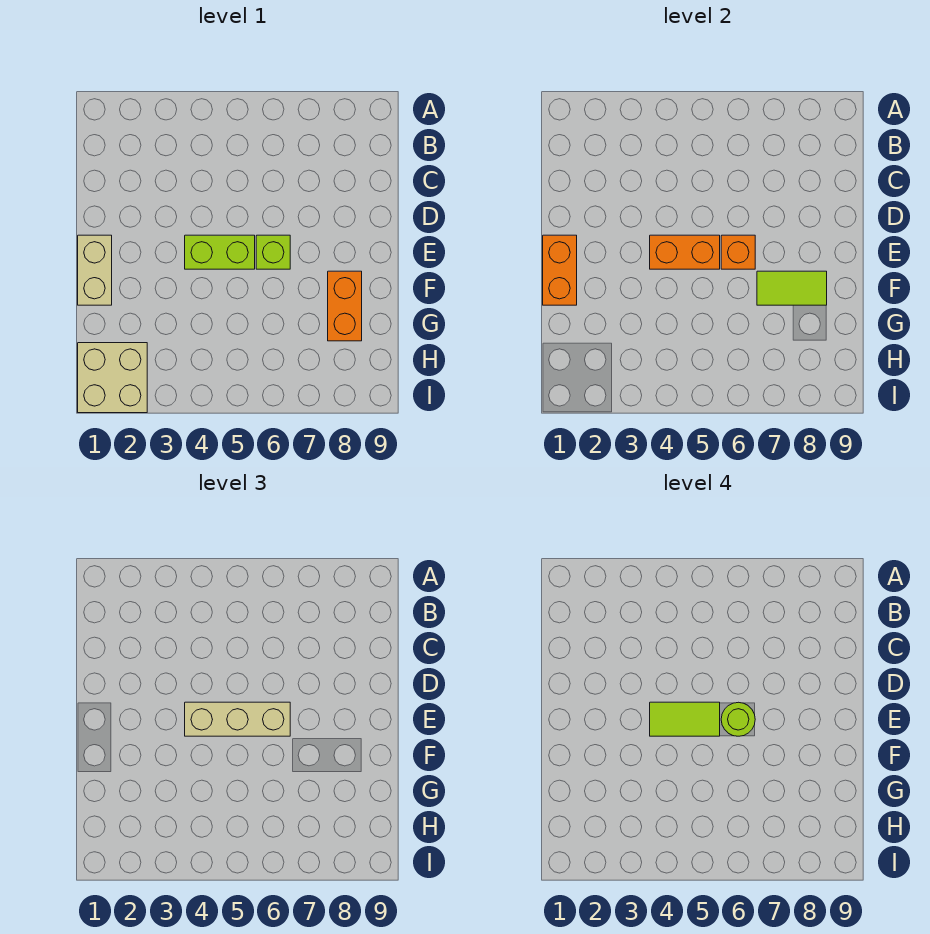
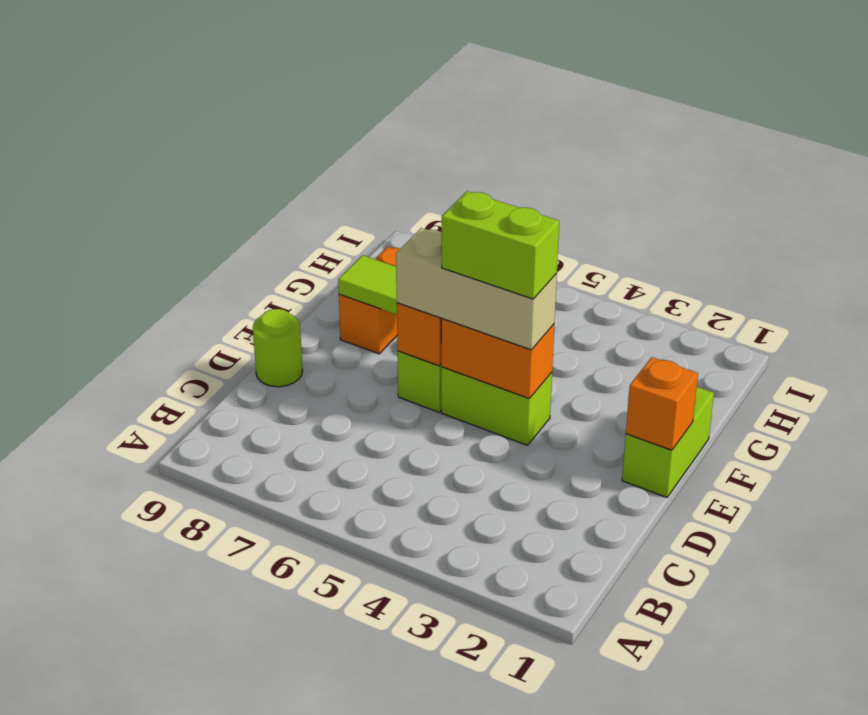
tan brick E1:F1 level 1 -> lime brick E1:F1 level 1
orange brick E1:F1 level 2 -> orange brick E1 level 2
lime tile E4:E5 level 4 -> lime brick E4:E5 level 4
lime round brick E6 level 4 -> lime round brick D9 level 1
tan brick H1:I2 level 1 -> none

